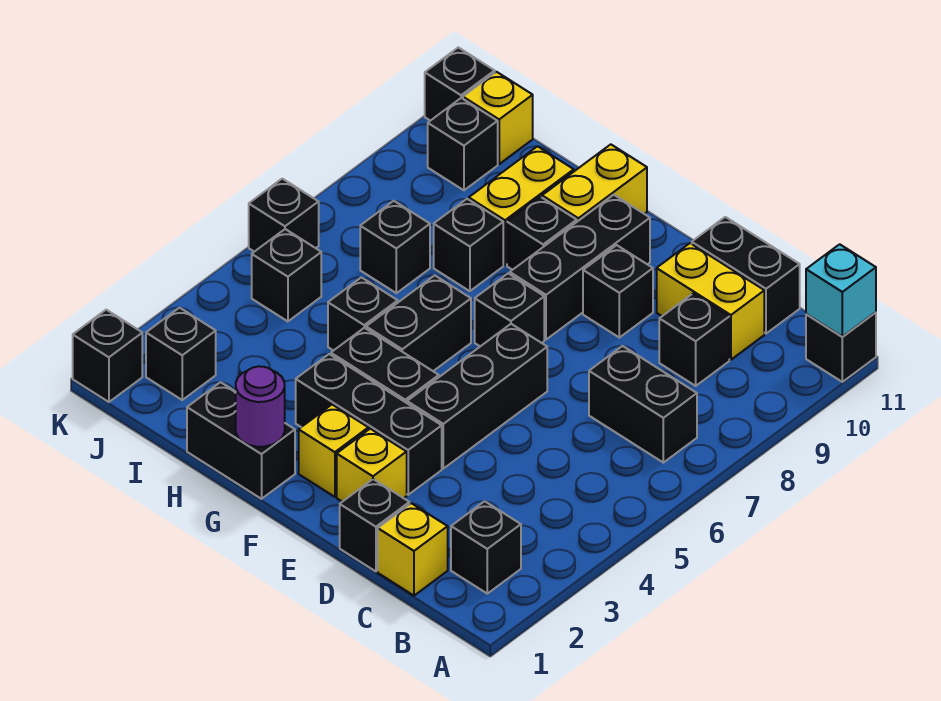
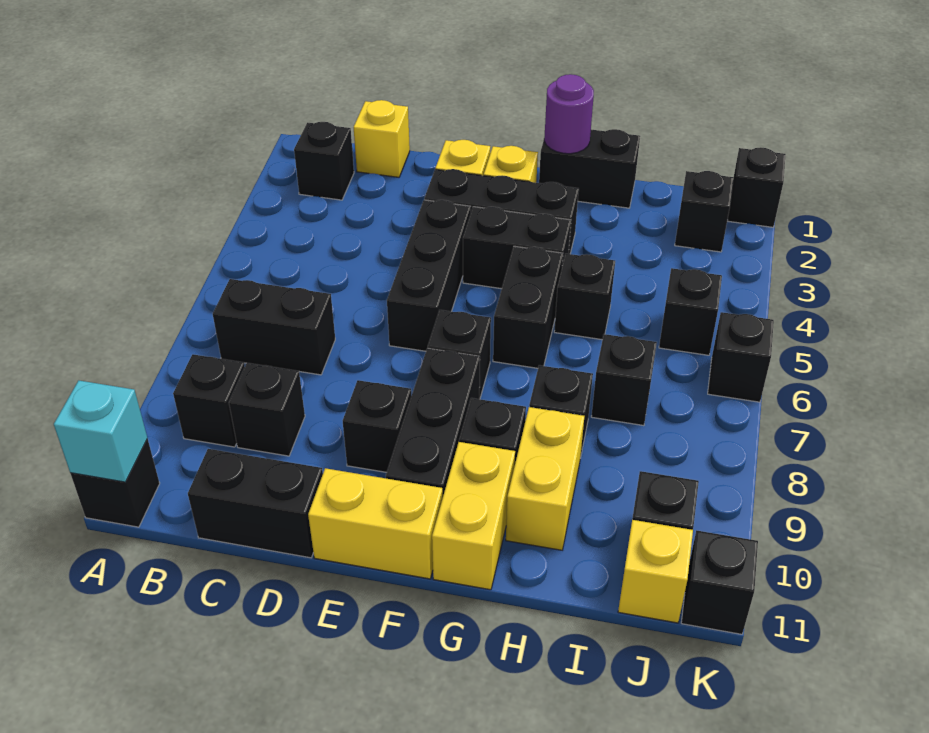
yellow brick C10:D10 level 1 -> yellow brick E11:F11 level 1
black brick D1 level 1 -> black brick B9 level 1

